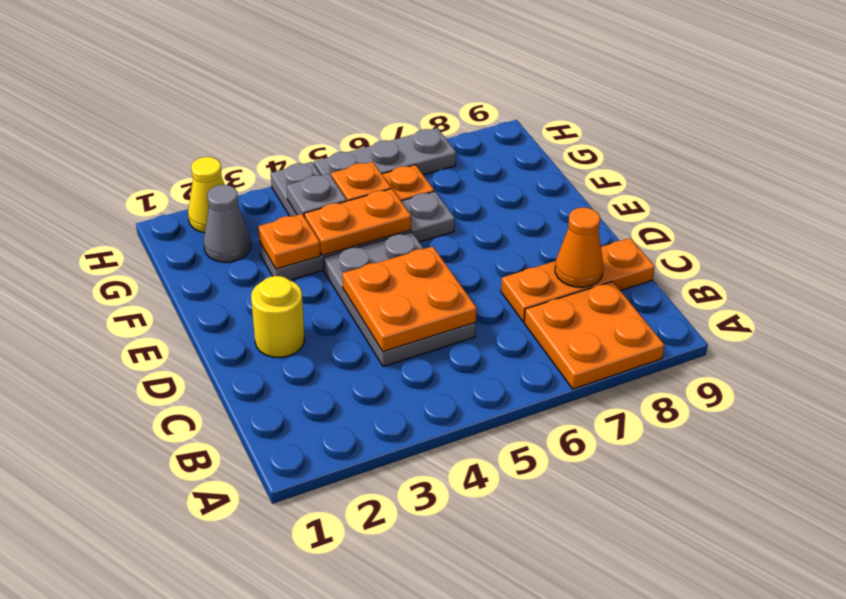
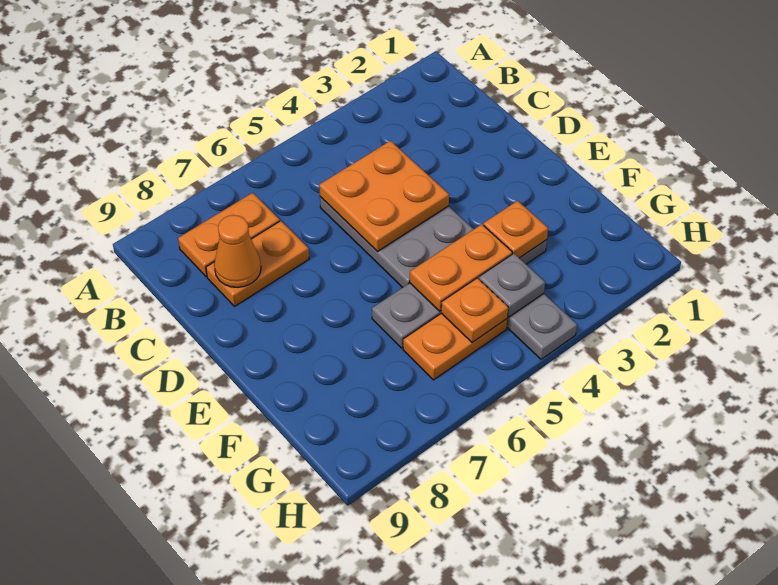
orange plate A7:B8 level 1 -> orange plate B7:B8 level 1
orange plate C7:C9 level 1 -> orange plate C7:C8 level 1
yellow round brick D2 level 1 -> none
grey cone G2 level 1 -> none
yellow cone H2 level 1 -> none
grey plate H5:H7 level 1 -> none

